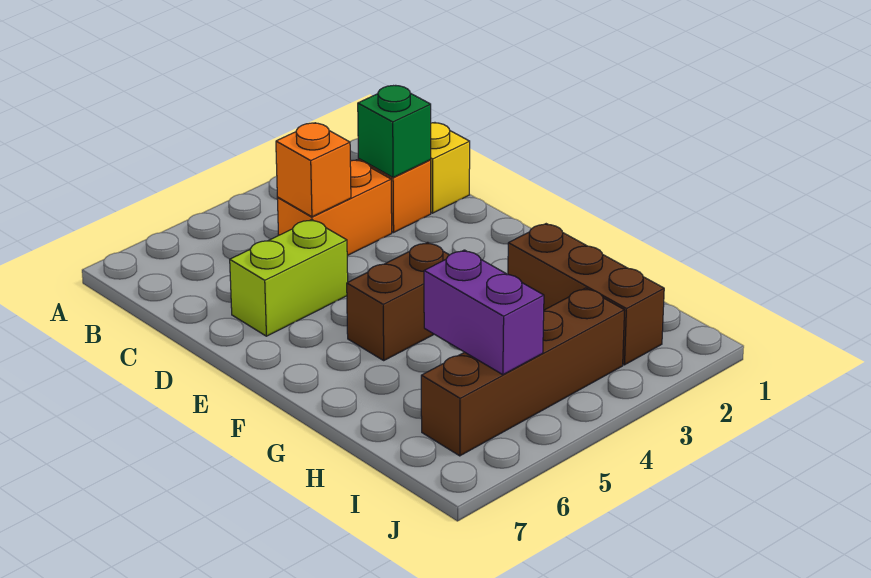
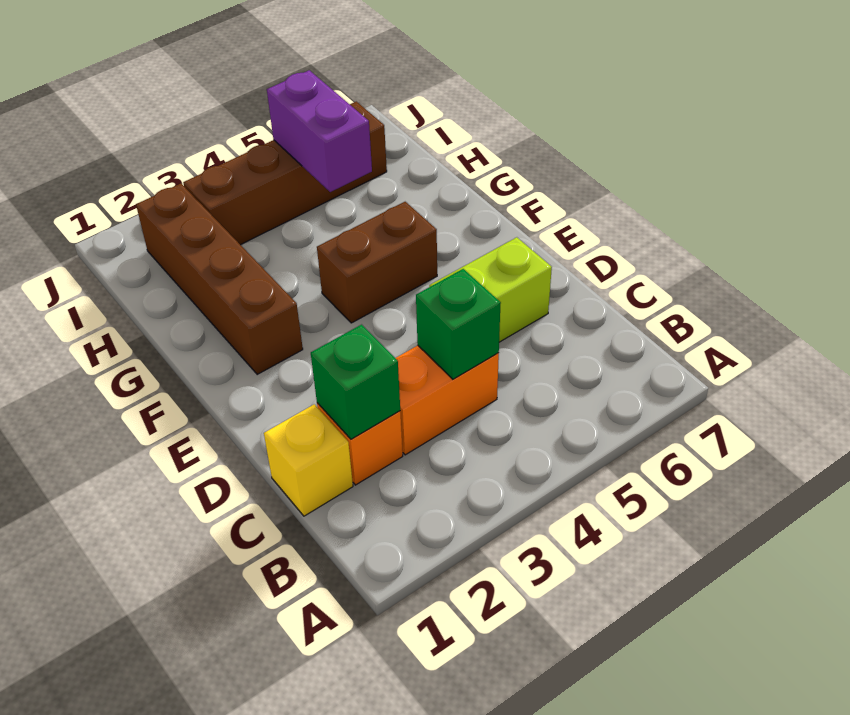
orange brick C4 level 2 -> green brick C4 level 2
brown brick G2:I2 level 1 -> brown brick F2:I2 level 1

